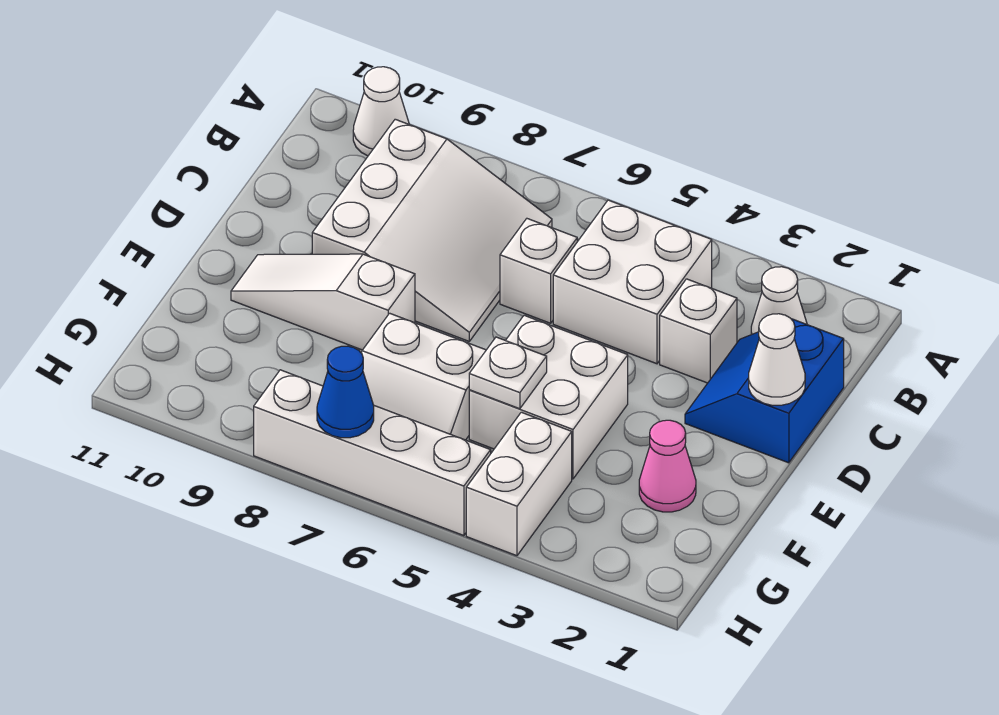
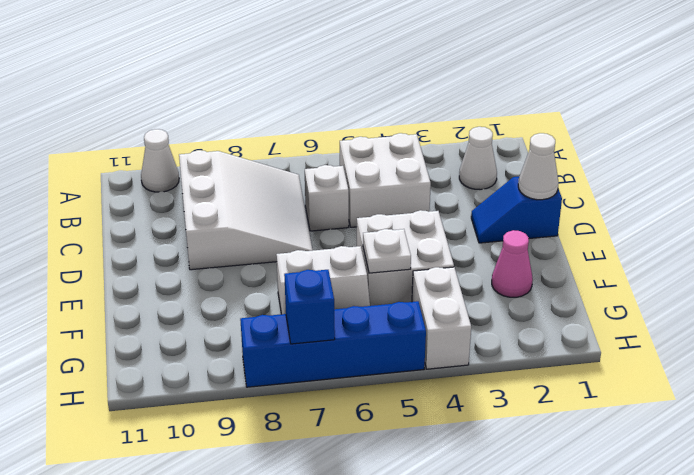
blue slope C1:D2 level 1 top 1 -> blue slope D1:D2 level 1 top 1
white brick C3 level 1 -> none
white slope E8:E10 level 1 top 8 -> none
white brick H5:H8 level 1 -> blue brick H5:H8 level 1
blue cone H7 level 2 -> blue brick H7 level 2

